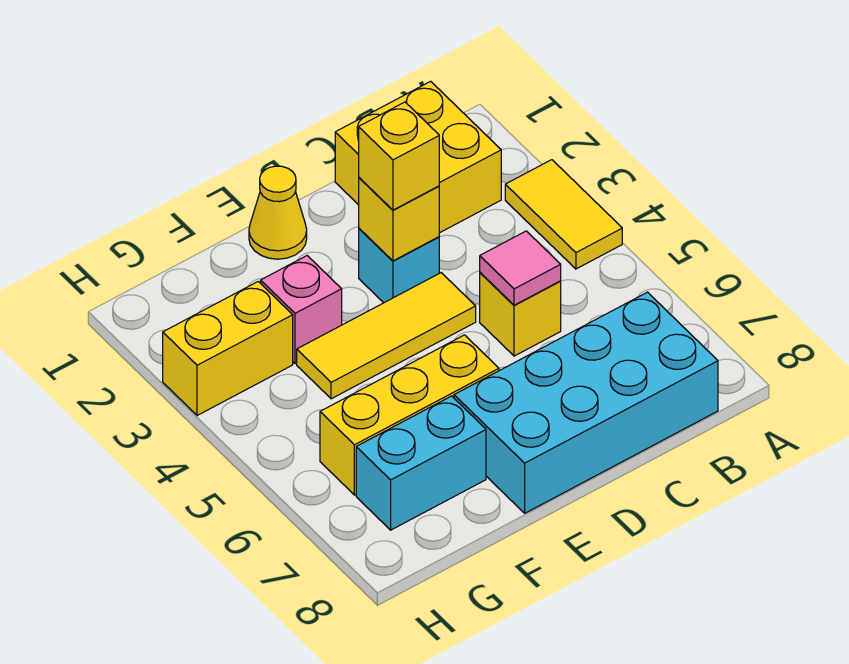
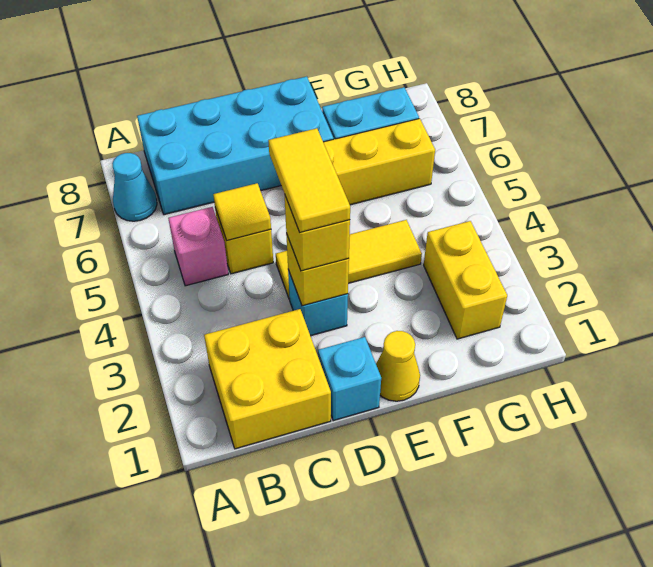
yellow tile A3:A4 level 1 -> yellow tile D3:D4 level 4
none -> cyan cone A7 level 1
pink tile C5 level 2 -> yellow tile C5 level 2
none -> cyan brick D1 level 1
pink brick F3 level 1 -> pink brick B5 level 1
yellow brick G3:H3 level 1 -> yellow brick G2:G3 level 1

